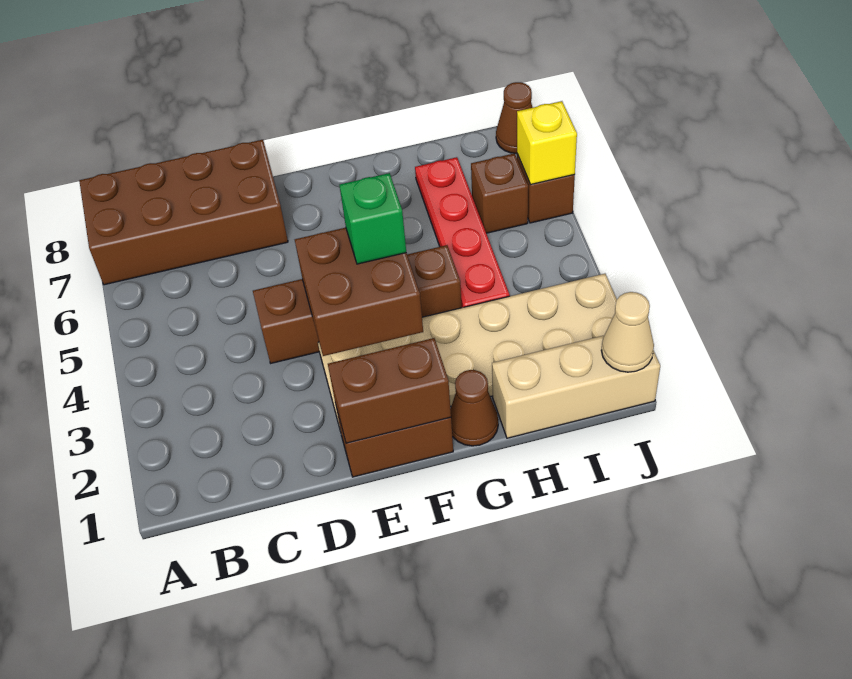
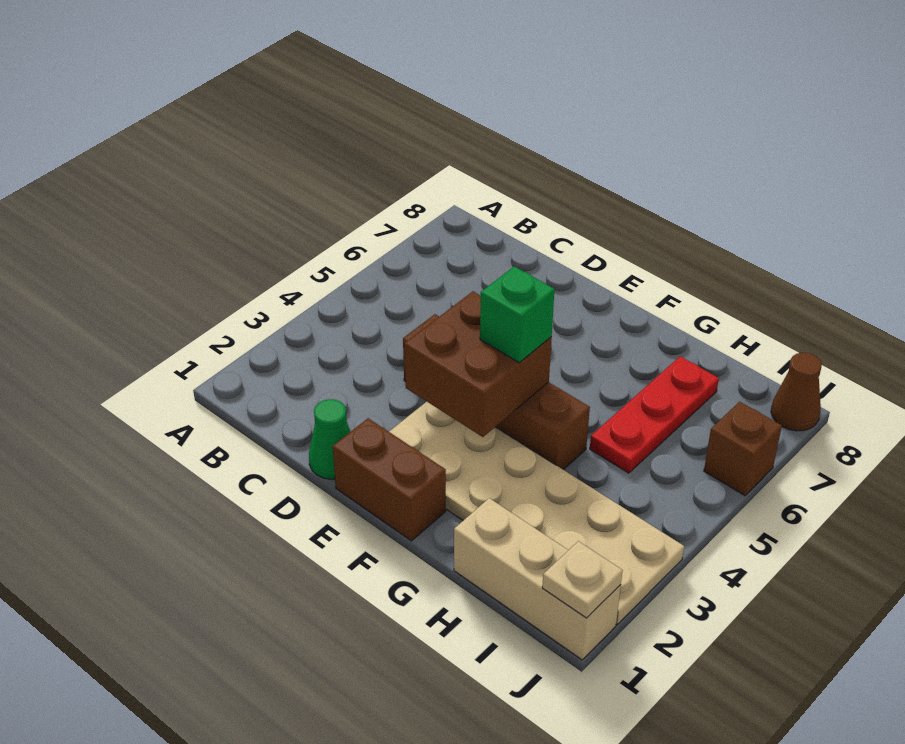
brown brick A7:D8 level 1 -> none
none -> green cone D1 level 1
brown brick E1:F1 level 2 -> none
brown cone G1 level 1 -> none
red plate H4:H7 level 1 -> red plate H5:H7 level 1
brown brick I6 level 1 -> none
tan cone J1 level 2 -> tan plate J1 level 2
yellow brick J6 level 2 -> none

